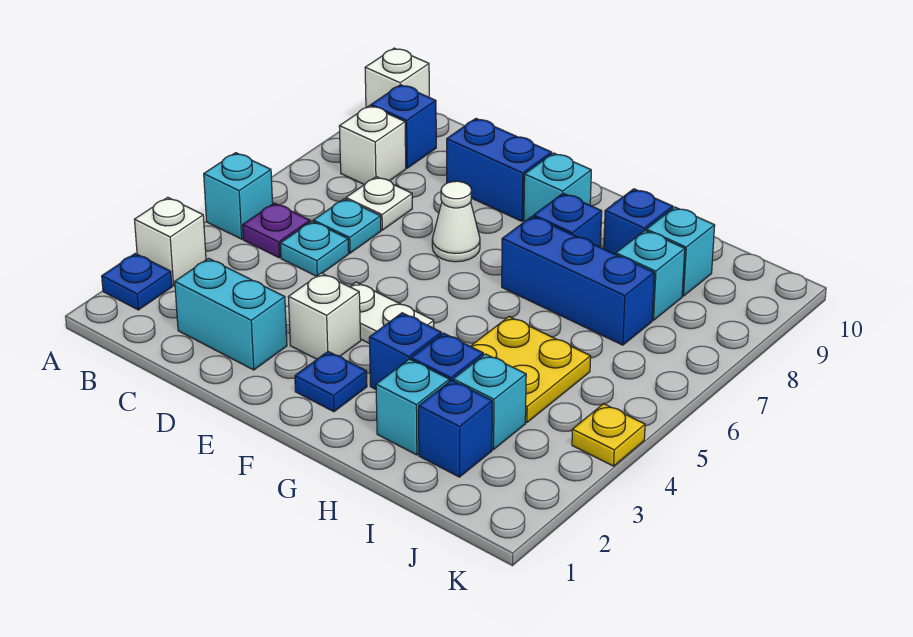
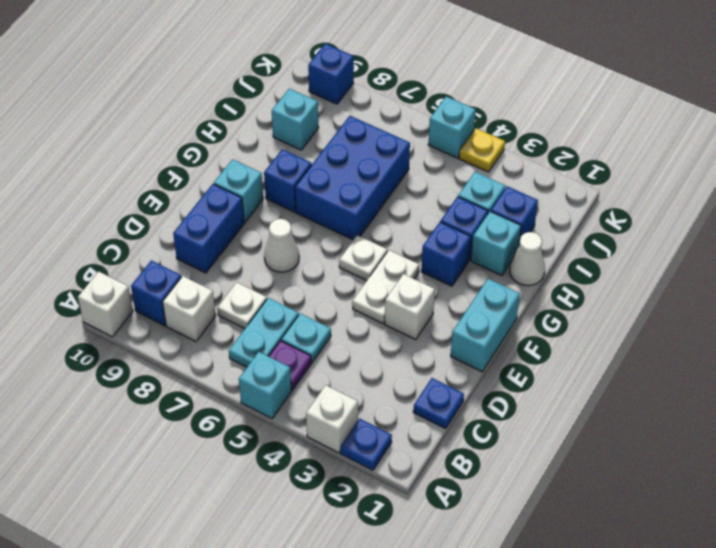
cyan brick C2:D2 level 1 -> cyan brick E1:F1 level 1
cyan plate C6 level 1 -> cyan plate B6:C6 level 1
blue plate F2 level 1 -> blue plate C1 level 1
none -> white plate F5 level 1
blue brick G7:I7 level 1 -> blue brick G6:I7 level 1
none -> white cone H1 level 1
yellow plate H4:I5 level 1 -> none
blue brick H9 level 1 -> blue brick K9 level 1
cyan brick I8 level 1 -> cyan brick K5 level 1

